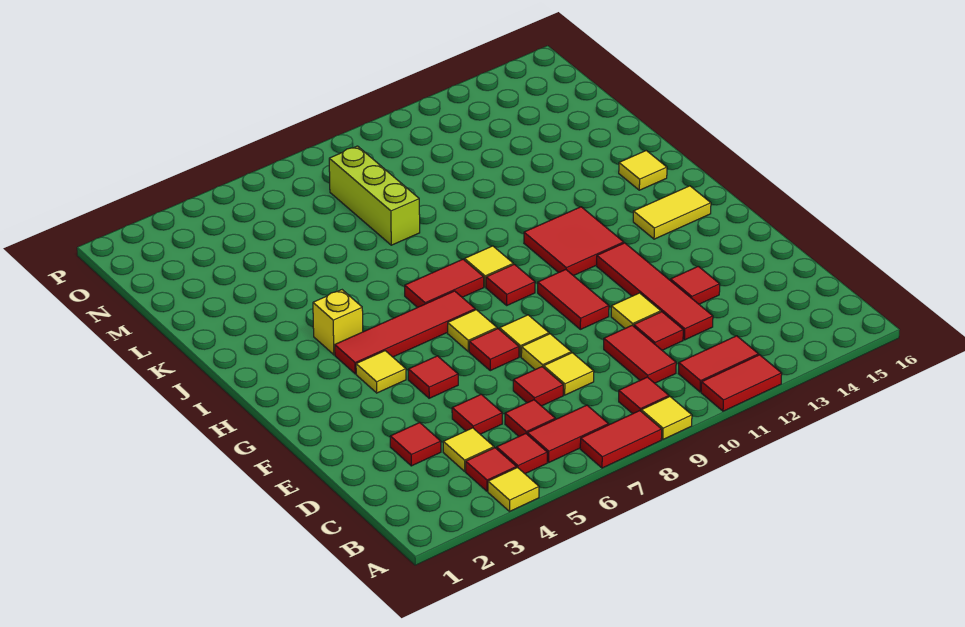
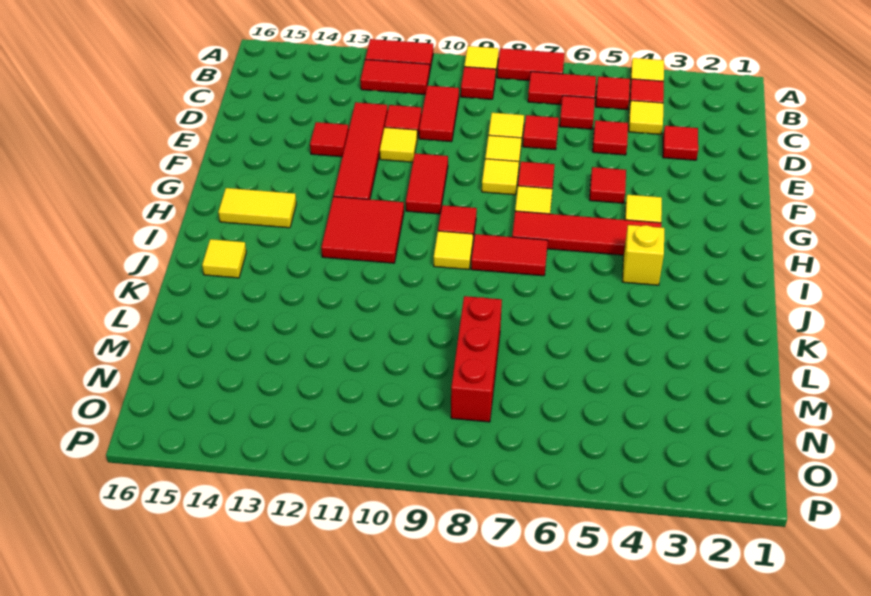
lime brick L8:N8 level 1 -> red brick L8:N8 level 1

